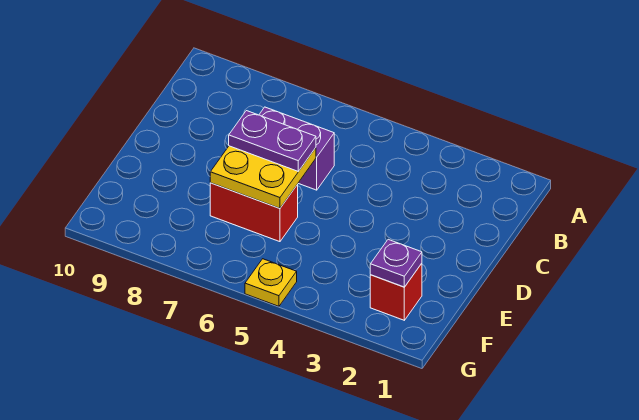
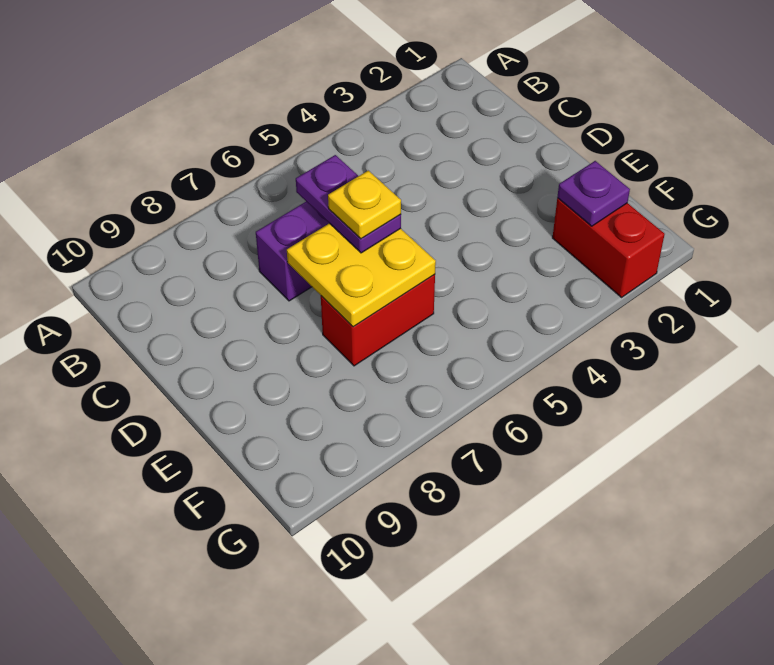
purple plate D6:D7 level 3 -> purple plate C6:D6 level 3
red brick F2 level 1 -> red brick F2:G2 level 1
yellow plate G5 level 1 -> yellow plate D6 level 4

